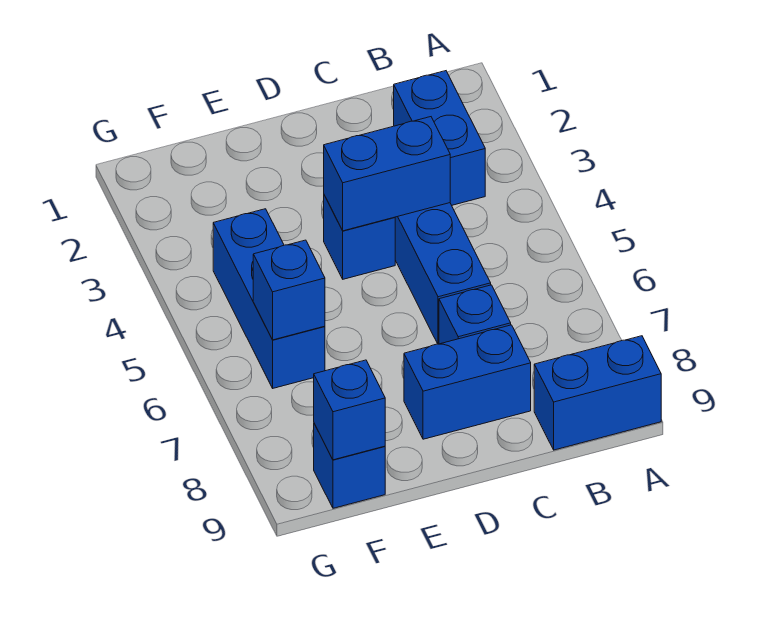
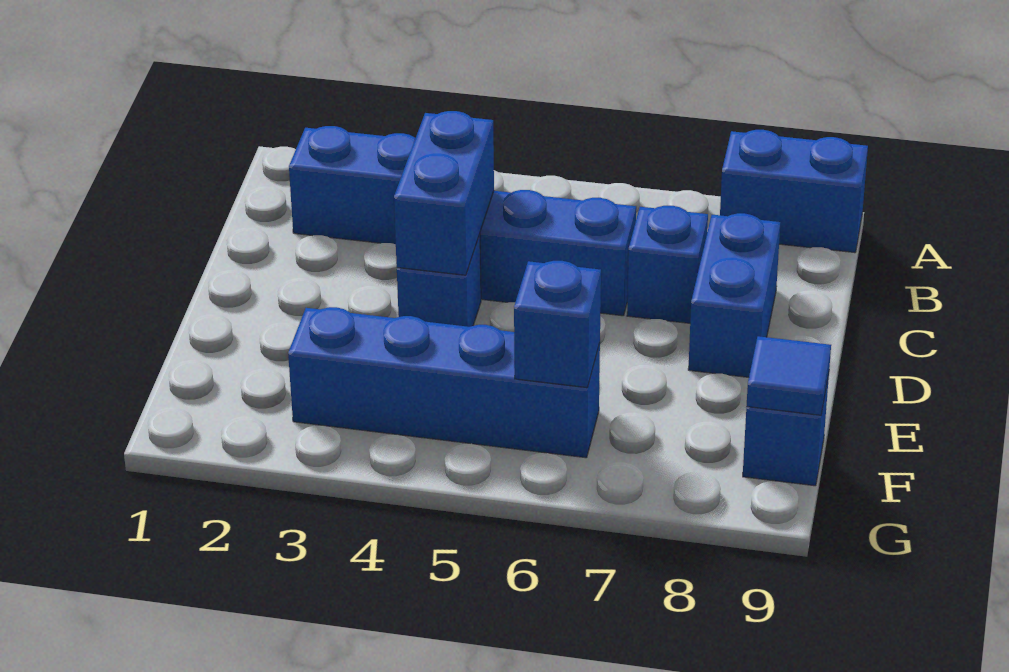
blue brick A9:B9 level 1 -> blue brick A8:A9 level 1
blue brick F4:F6 level 1 -> blue brick F3:F6 level 1
blue brick F9 level 2 -> blue tile F9 level 2

